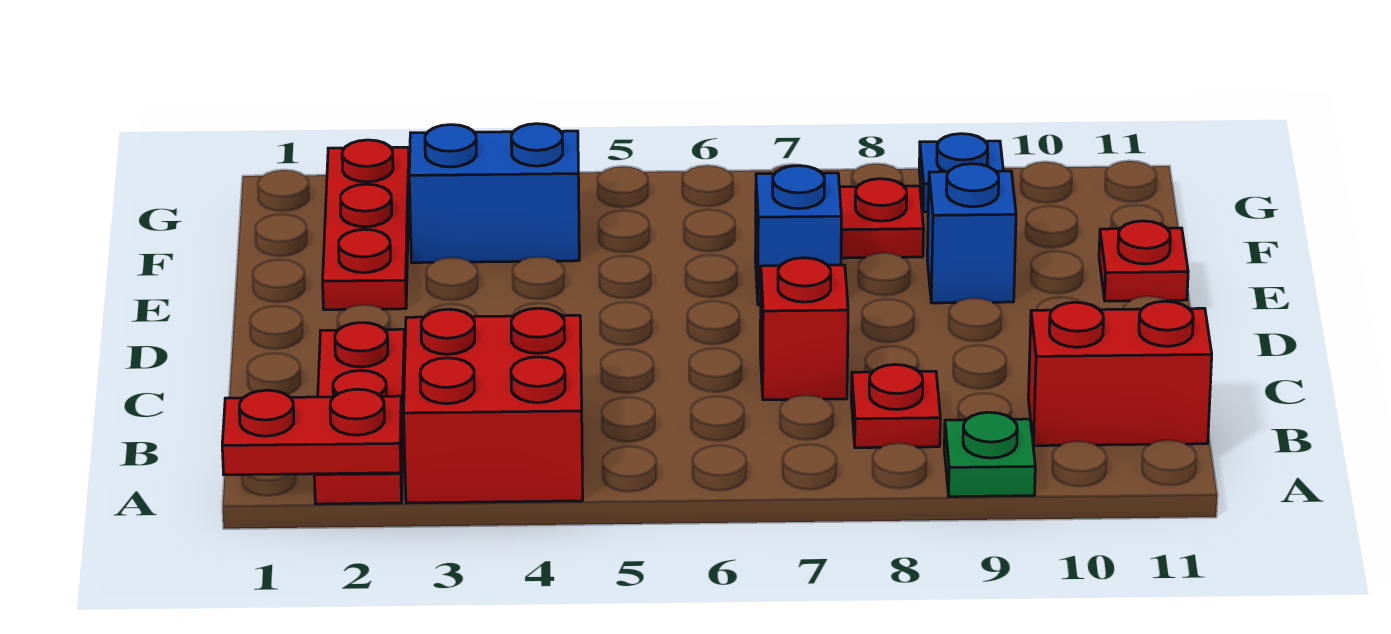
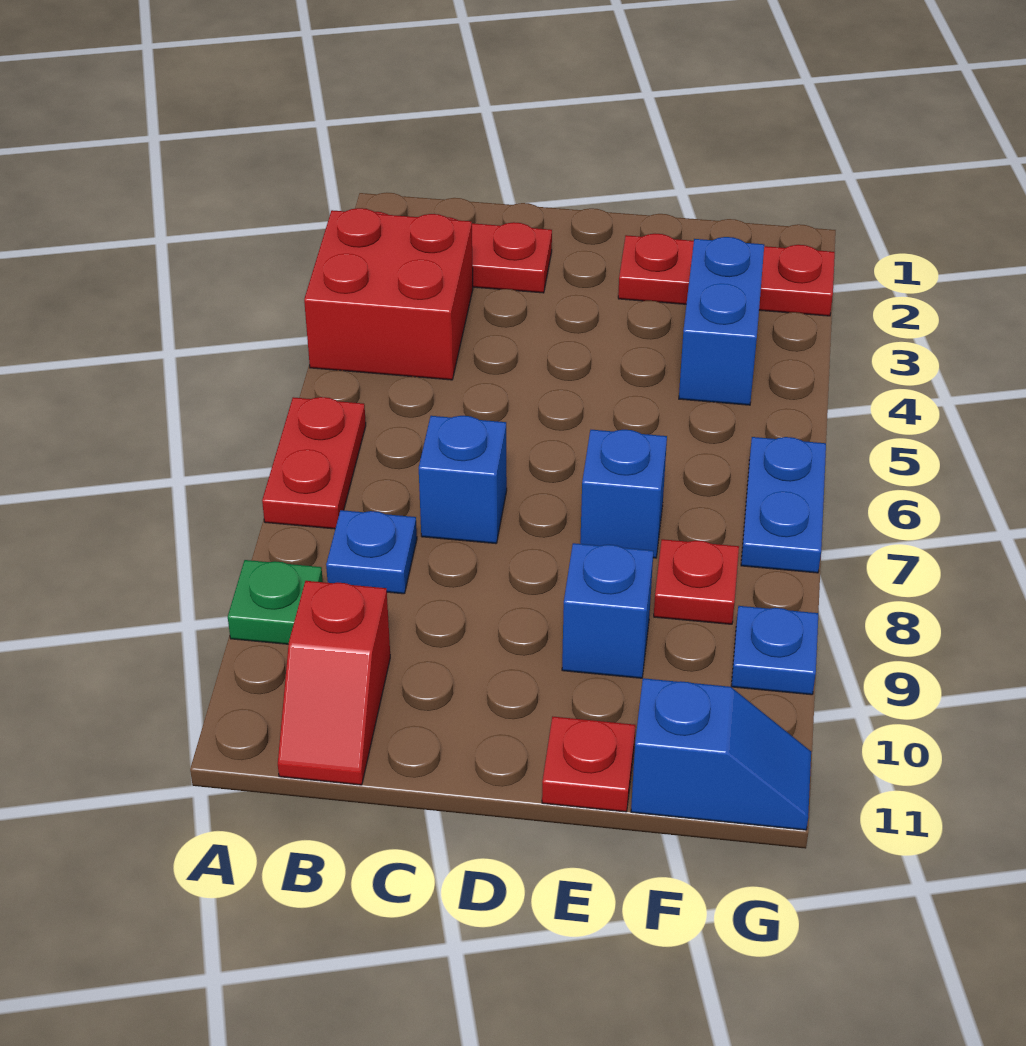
red plate A1:A2 level 2 -> red plate A6:A7 level 1
red plate B8 level 1 -> blue plate B8 level 1
red brick B10:B11 level 1 -> red slope B10:B11 level 1 top 10
red brick C7 level 1 -> blue brick C7 level 1
none -> blue slope F11:G11 level 1 top F
none -> blue plate G6:G7 level 1

